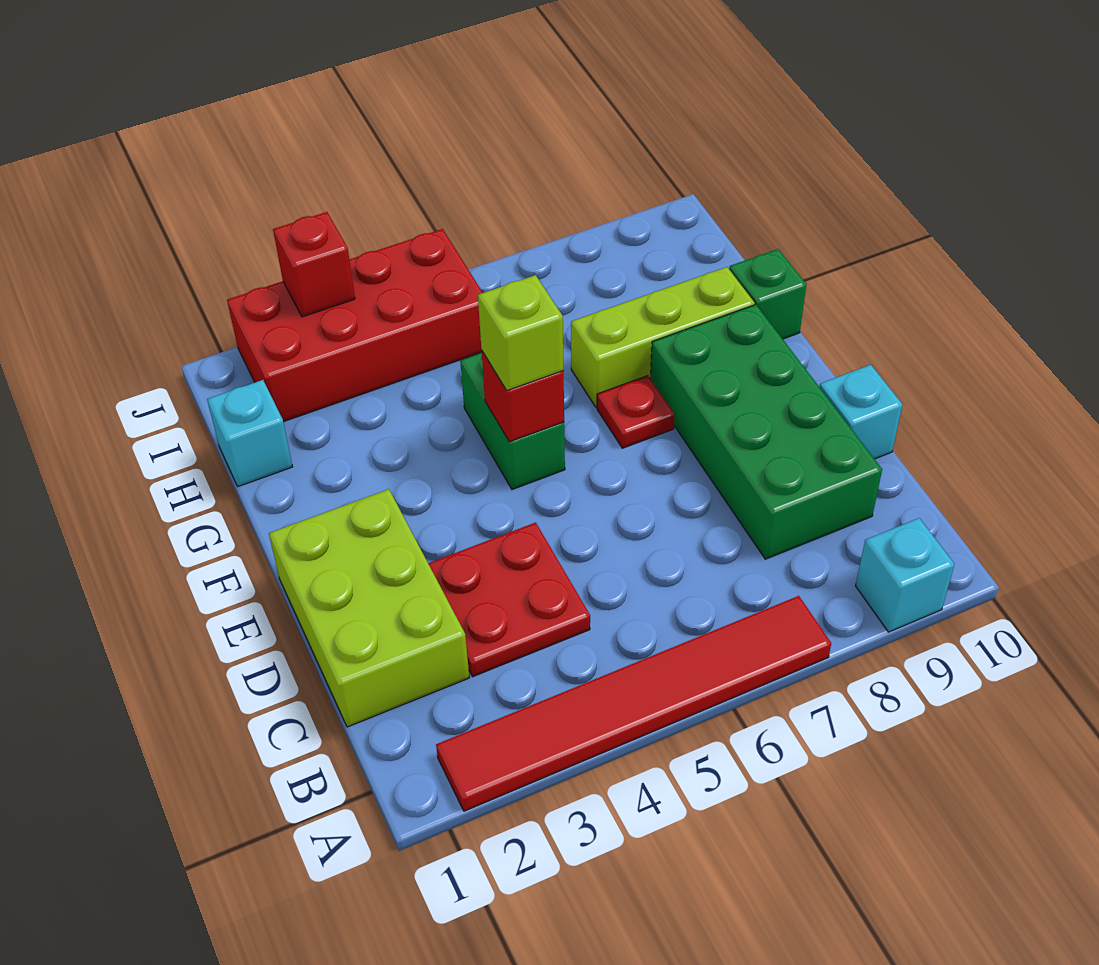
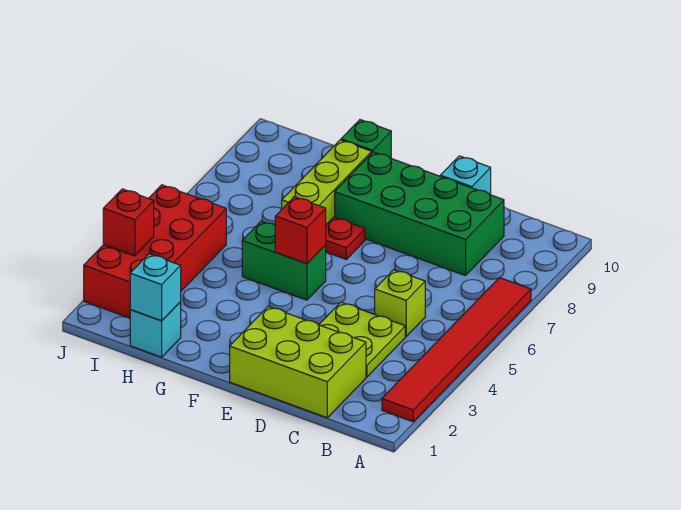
cyan brick A9 level 1 -> cyan brick H1 level 2
red plate C3:D4 level 1 -> lime plate C3:D4 level 1
lime brick F5 level 3 -> lime brick C5 level 1

